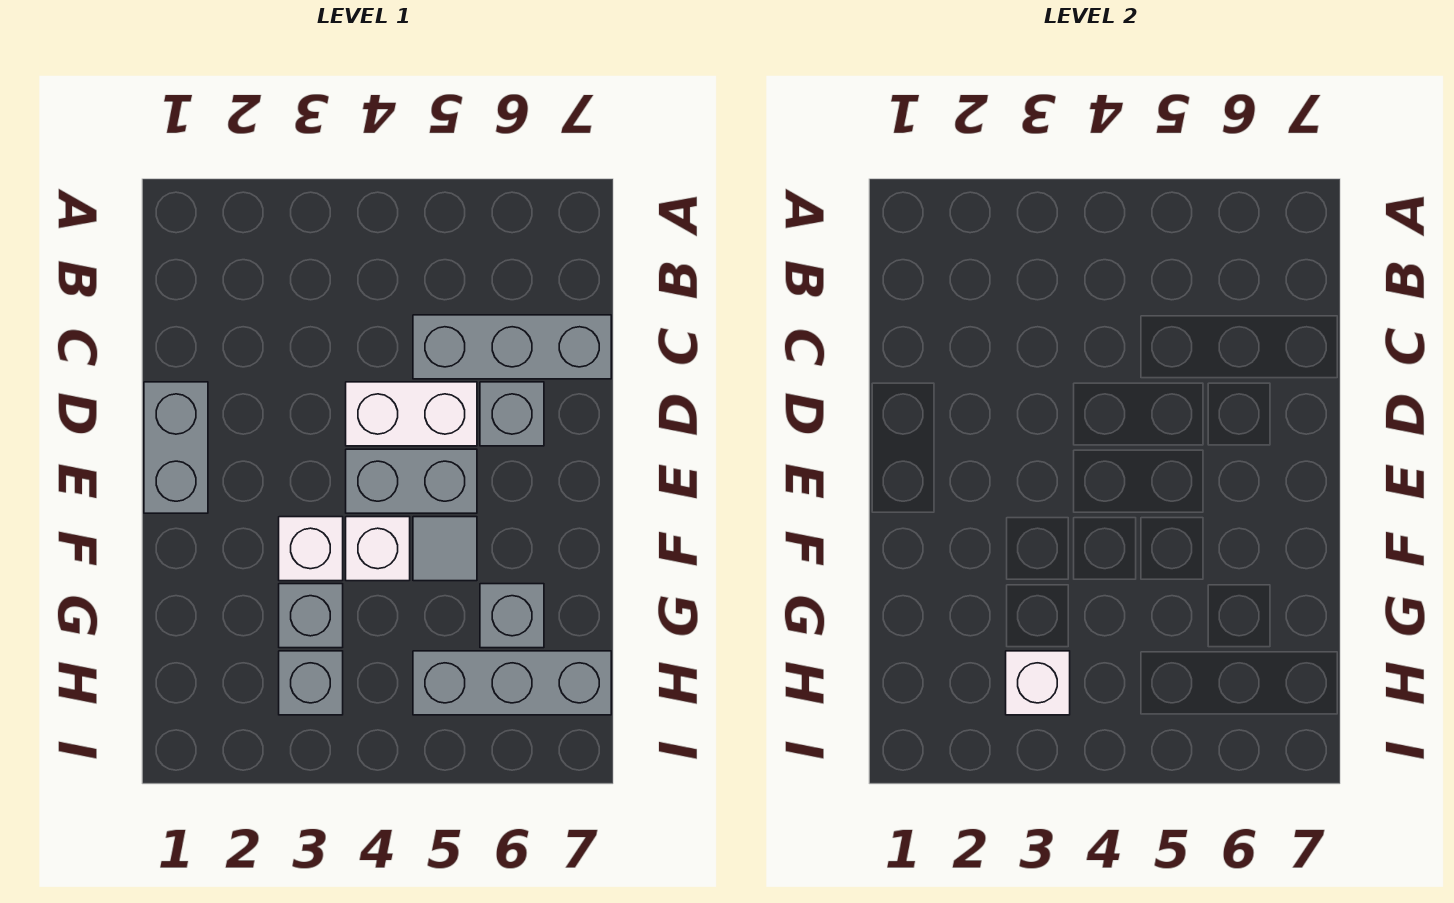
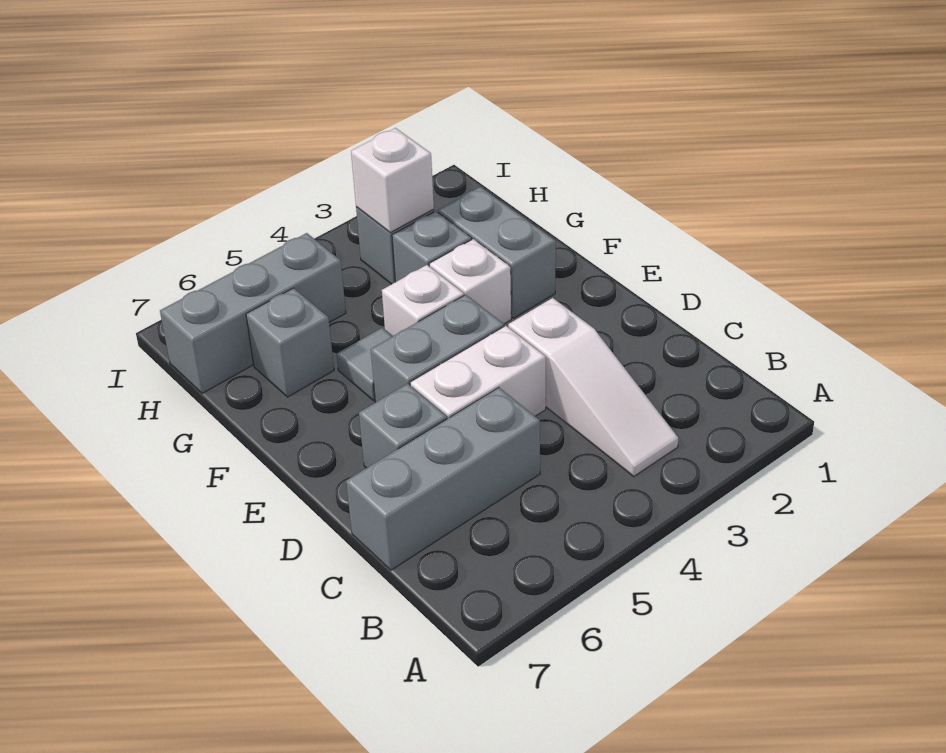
none -> white slope B3:D3 level 1 top D
grey brick D1:E1 level 1 -> grey brick F2:G2 level 1

